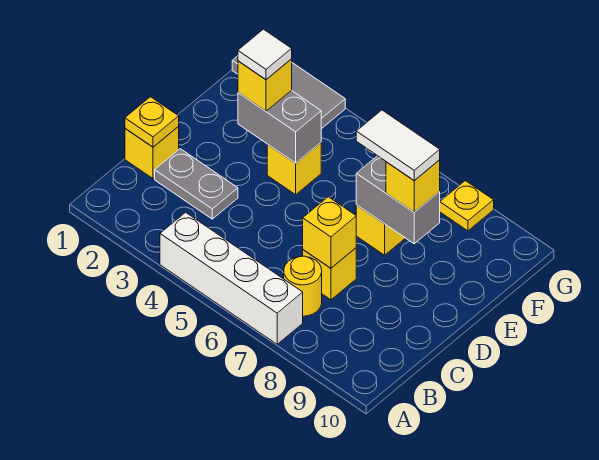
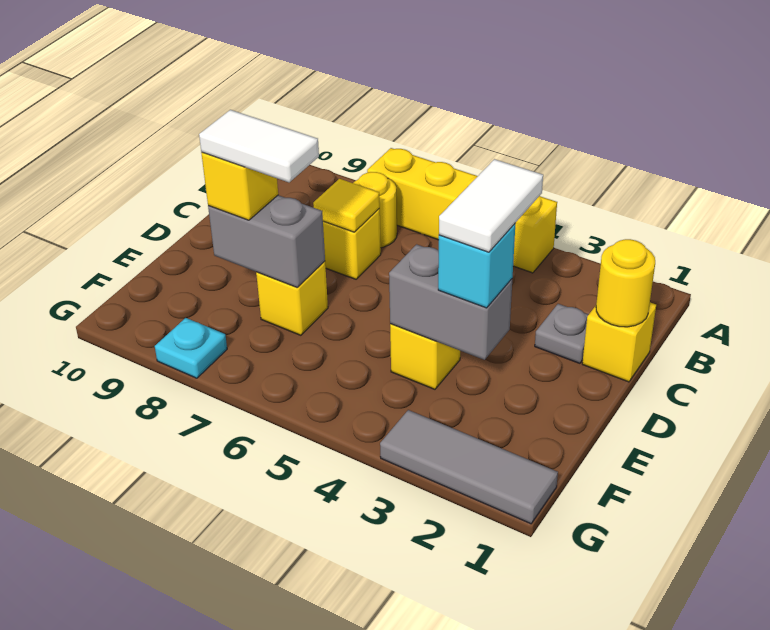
white brick A4:A7 level 1 -> yellow brick A4:A7 level 1
yellow plate C1 level 2 -> yellow round brick C1 level 2
grey plate C2:C3 level 1 -> grey plate C2 level 1
yellow brick C7 level 2 -> yellow tile C7 level 2
yellow brick E3 level 3 -> cyan brick E3 level 3
white tile E3 level 4 -> white tile D3:E3 level 4
yellow plate G8 level 1 -> cyan plate G8 level 1

